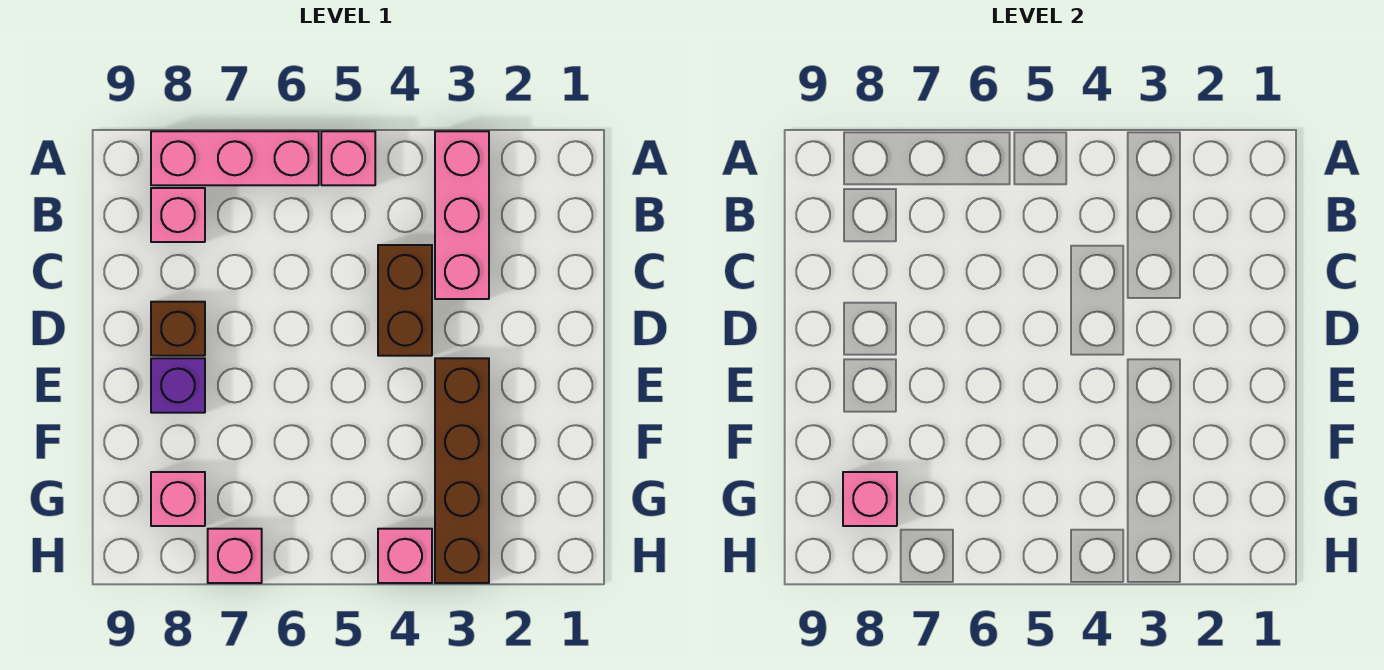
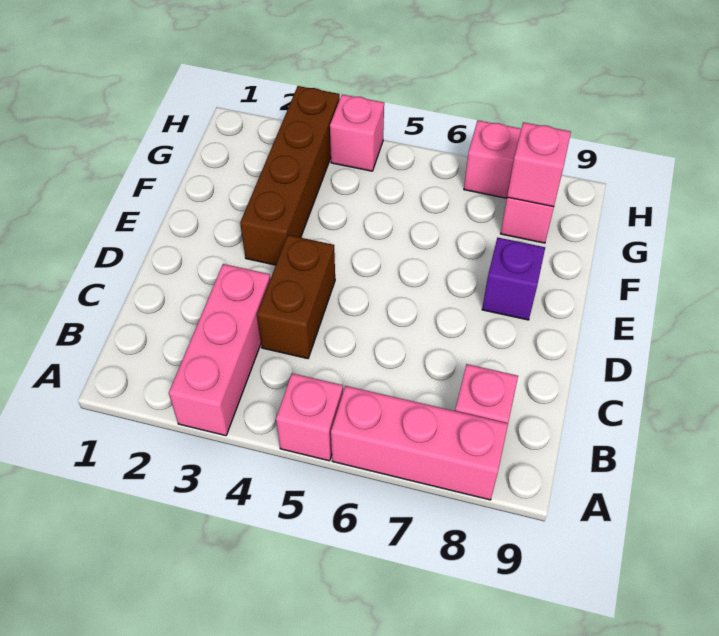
brown brick D8 level 1 -> none

